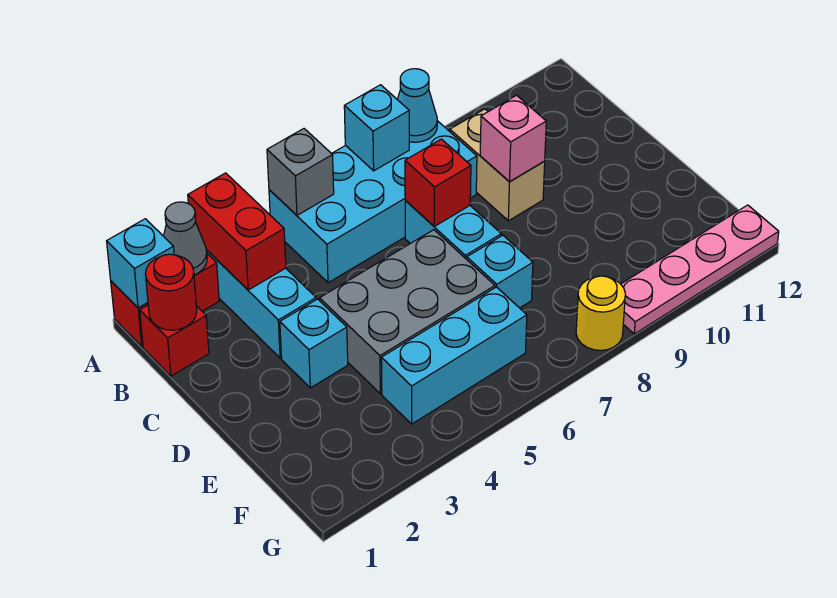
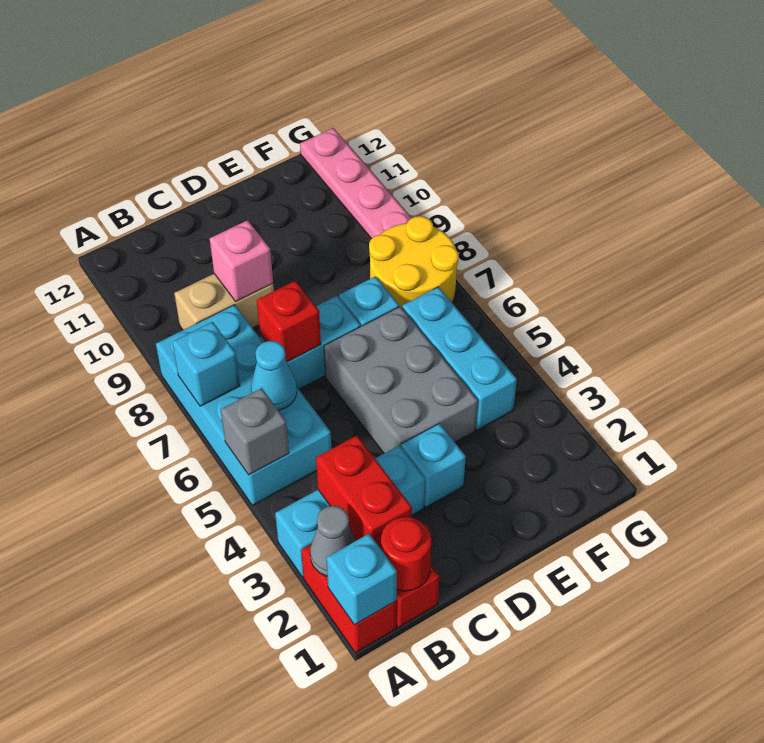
red brick A3:B3 level 2 -> red brick B2:B3 level 2
cyan cone A8 level 2 -> cyan cone B6 level 2
yellow round brick G8 level 1 -> yellow round brick F7:G8 level 1

